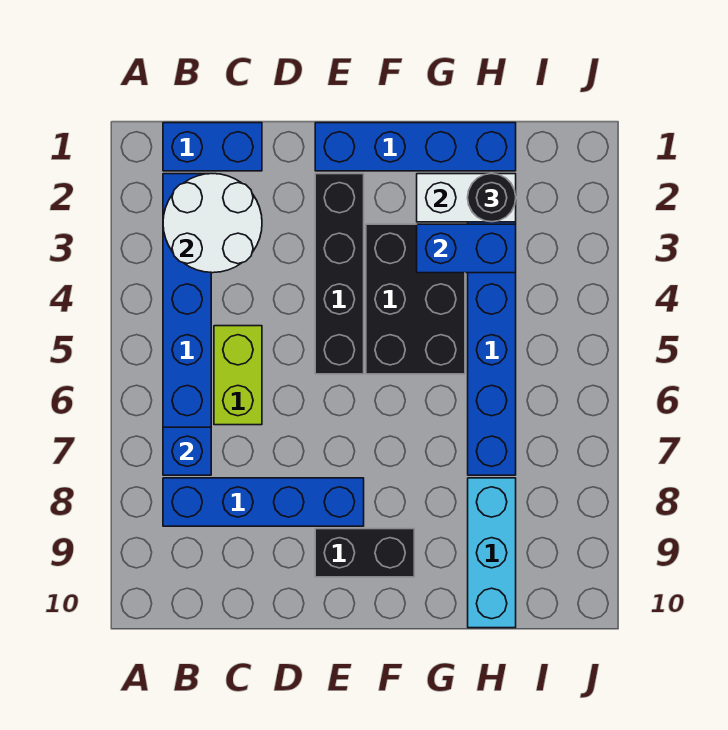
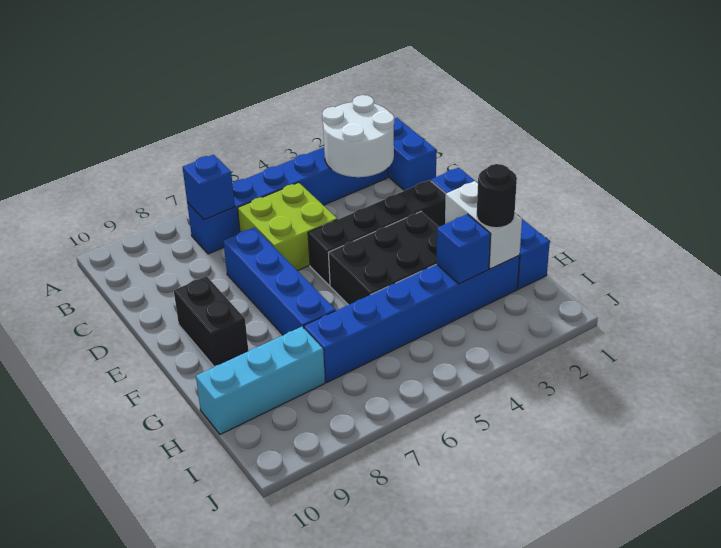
blue brick B8:E8 level 1 -> blue brick D7:G7 level 1
lime brick C5:C6 level 1 -> lime brick C5:D6 level 1
blue brick G3:H3 level 2 -> blue brick H3 level 2

